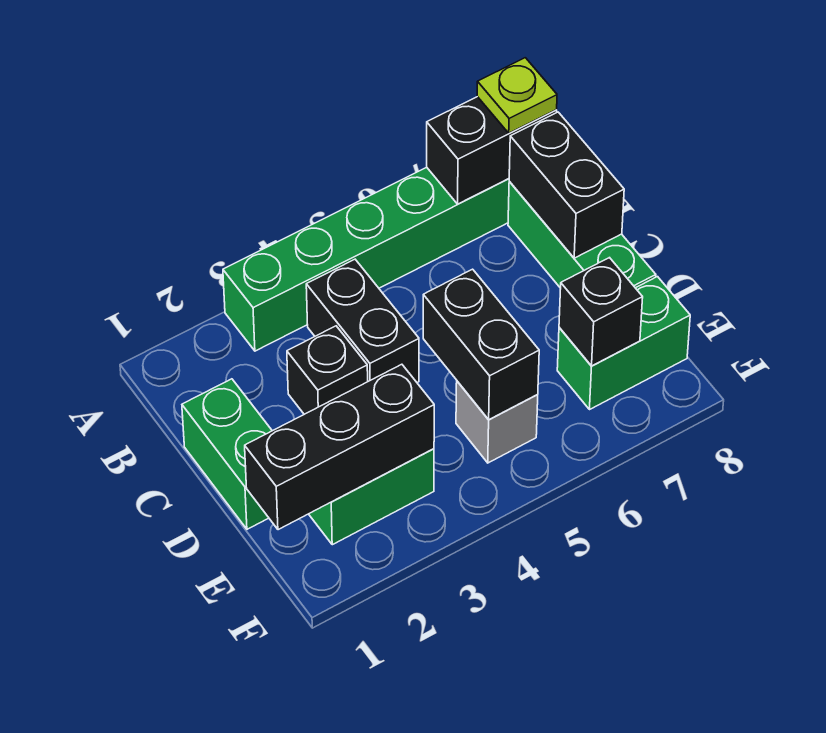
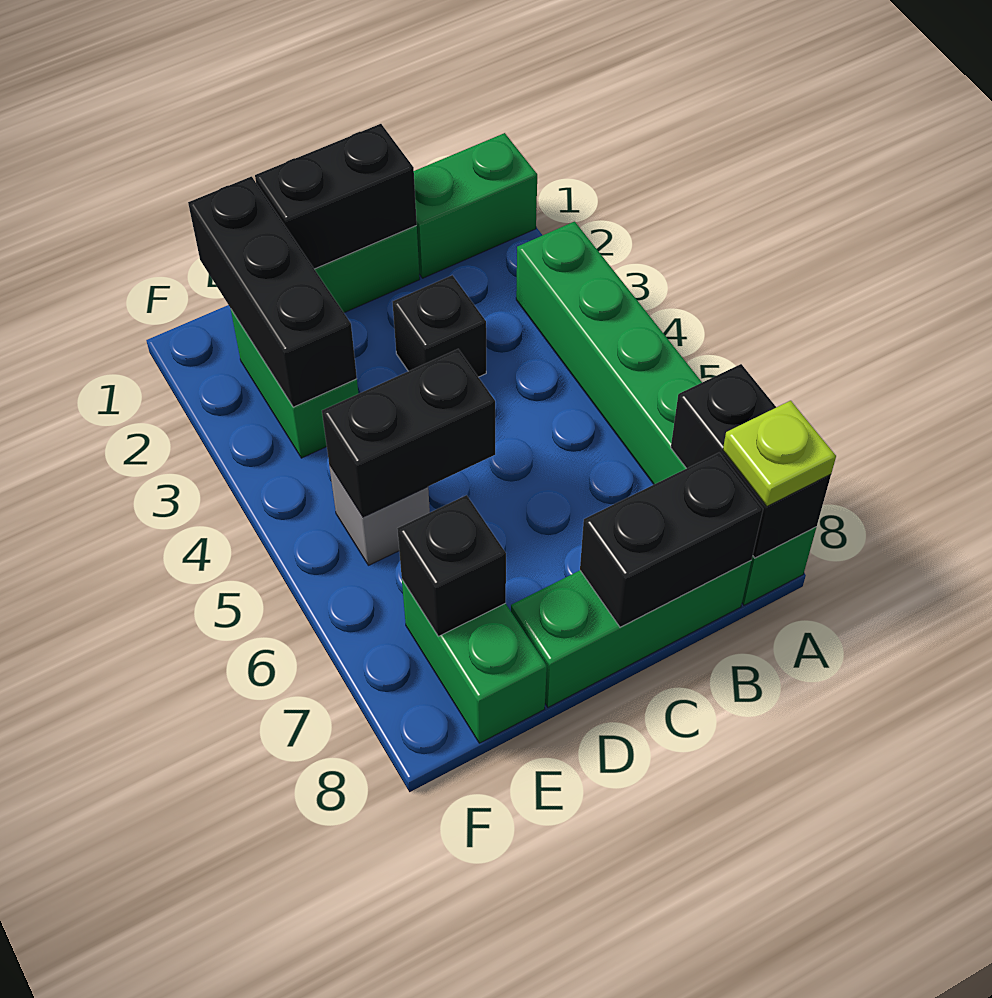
none -> green brick A1:B1 level 1
black brick B4:C4 level 1 -> black brick C1:D1 level 2

